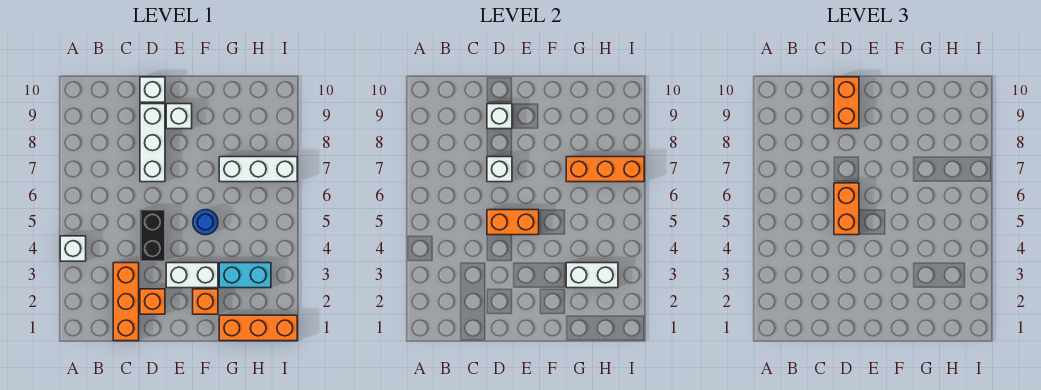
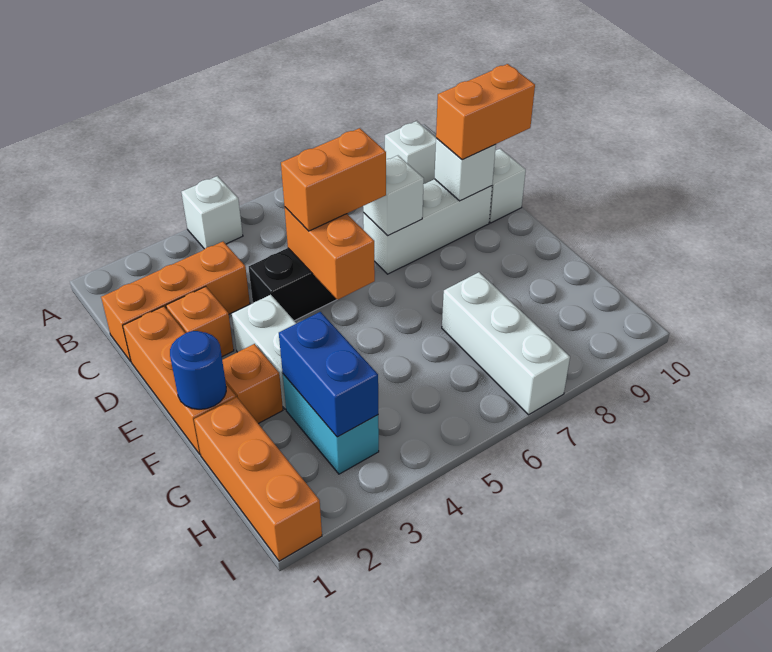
white brick E9 level 1 -> white brick B9 level 1
blue round brick F5 level 1 -> blue round brick F1 level 2
white brick G3:H3 level 2 -> blue brick G3:H3 level 2
orange brick G7:I7 level 2 -> orange brick D1:F1 level 1

